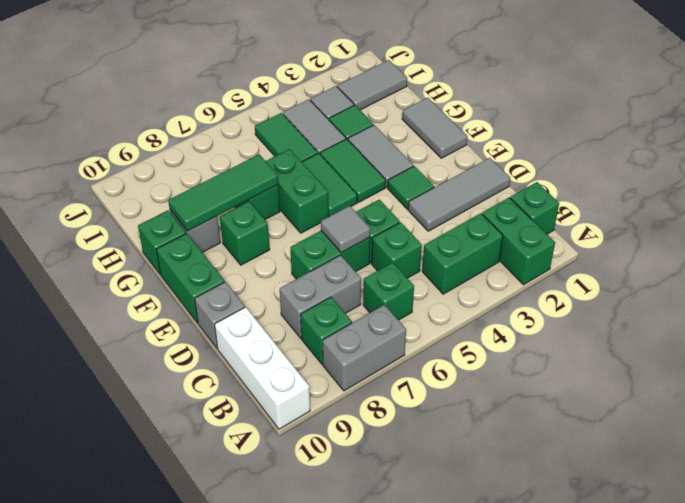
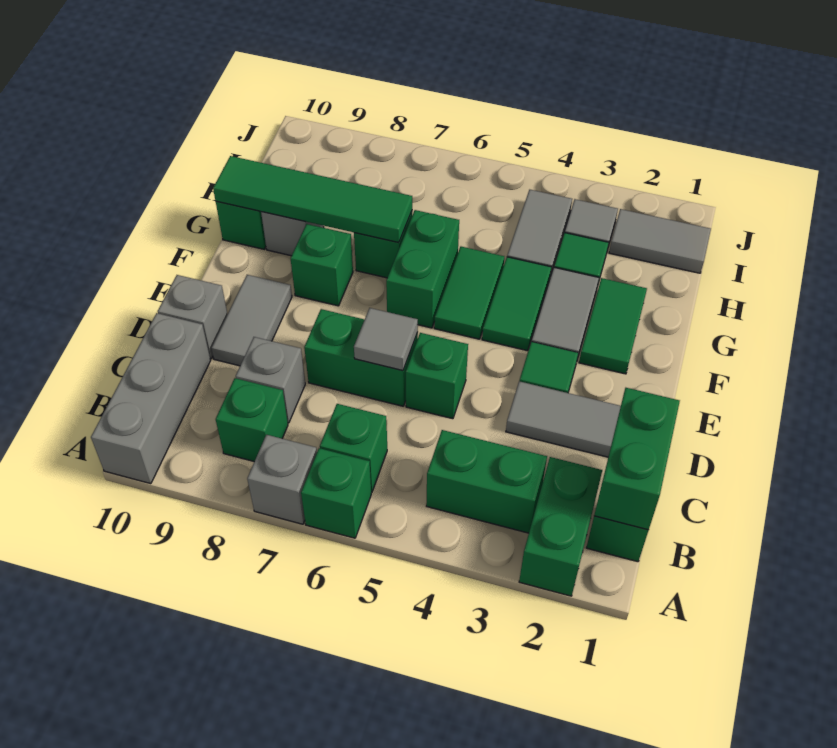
grey brick A7:A8 level 1 -> grey brick A7 level 1
white brick A10:C10 level 1 -> grey brick A10:C10 level 1
green brick C5 level 1 -> green brick A6 level 1
grey brick C7:C8 level 1 -> grey brick C8 level 1
green brick E10:F10 level 1 -> green brick B1:C1 level 2
grey tile F1:G1 level 1 -> grey tile D9:E9 level 1
green tile G7:G9 level 2 -> green tile G7:G10 level 2
green tile H5:I5 level 1 -> green tile F2:G2 level 1

